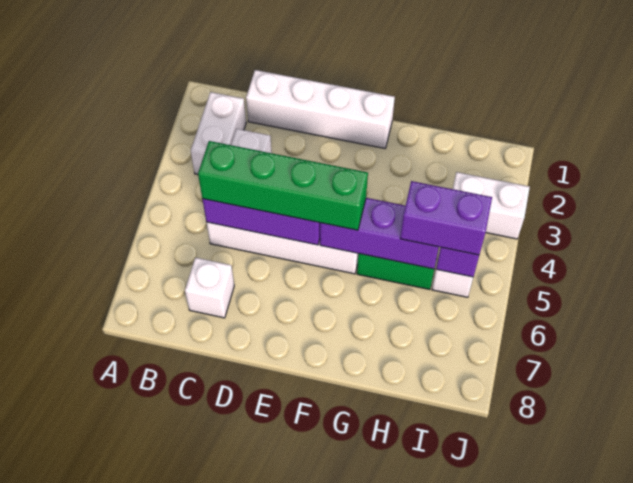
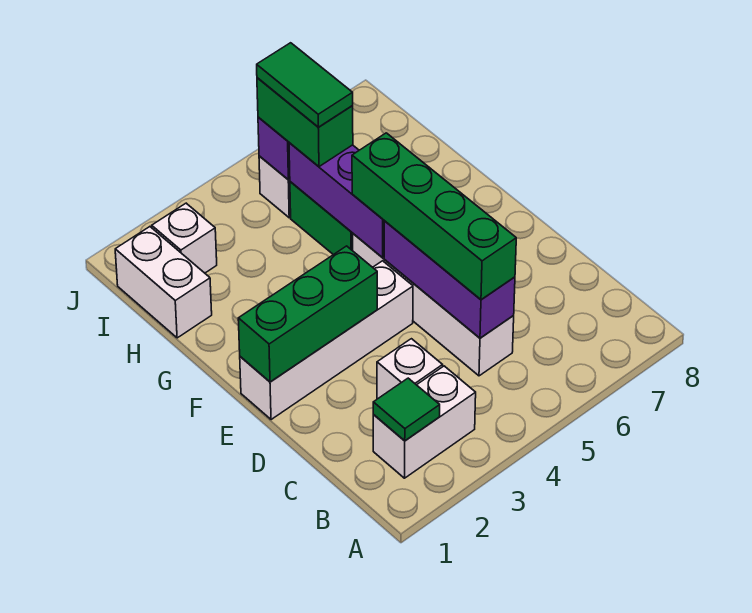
none -> green tile B2 level 2
white brick C1:F1 level 1 -> white brick E1:E4 level 1
white brick C7 level 1 -> white brick I2 level 1
none -> green brick E1:E3 level 2
purple brick H5:I5 level 3 -> green brick H5:I5 level 3
none -> green tile H5:I5 level 4
white brick I3:J3 level 1 -> white brick H1:I1 level 1

